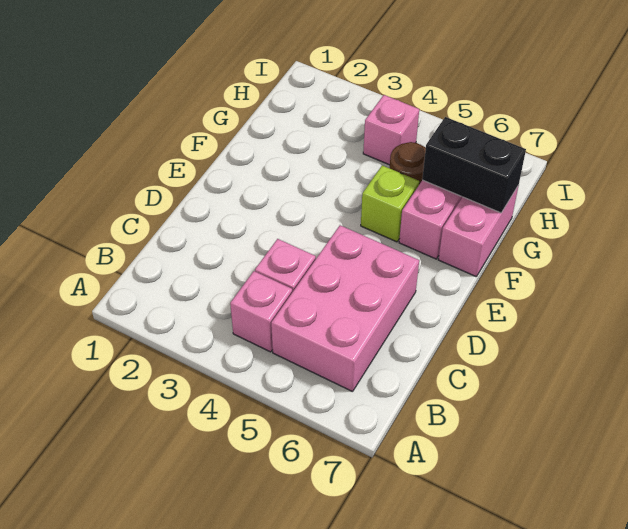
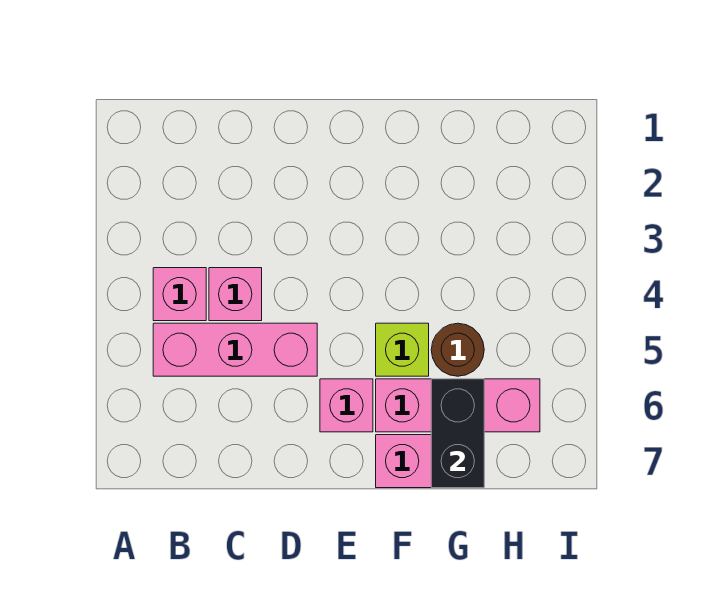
pink brick B5:D6 level 1 -> pink brick B5:D5 level 1
pink brick H4 level 1 -> pink brick E6 level 1

